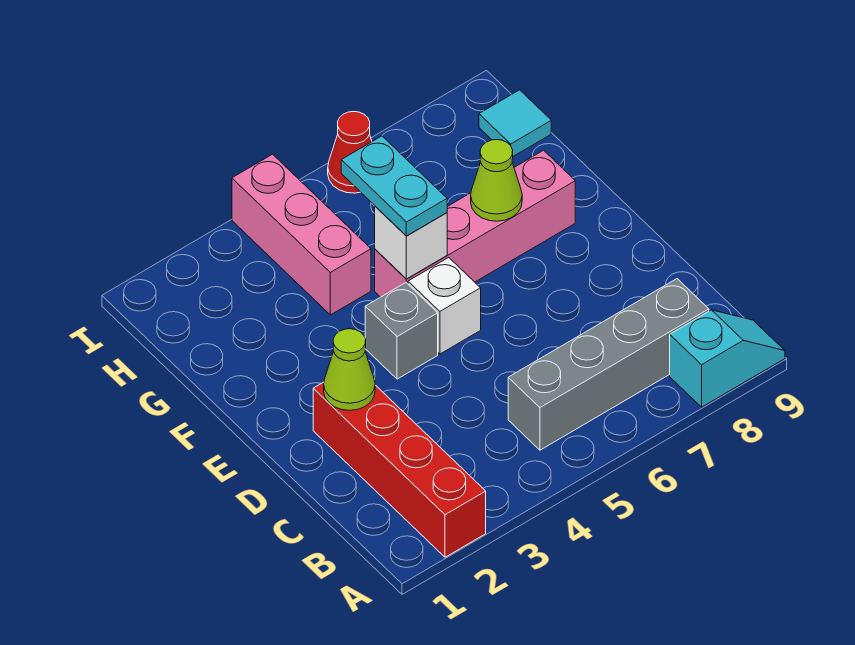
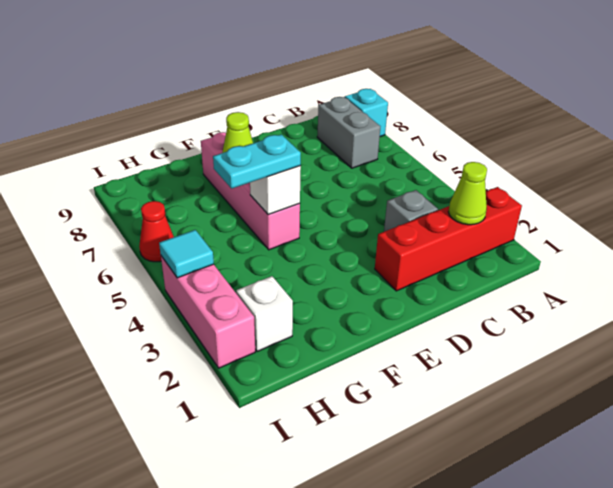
grey brick B5:B8 level 1 -> grey brick B7:B8 level 1
lime cone D2 level 2 -> lime cone B2 level 2
grey brick E4 level 1 -> grey brick C3 level 1
white brick E5 level 1 -> white brick H2 level 1
pink brick G4:I4 level 1 -> pink brick I2:I4 level 1
cyan tile H9 level 1 -> cyan tile I4 level 2

